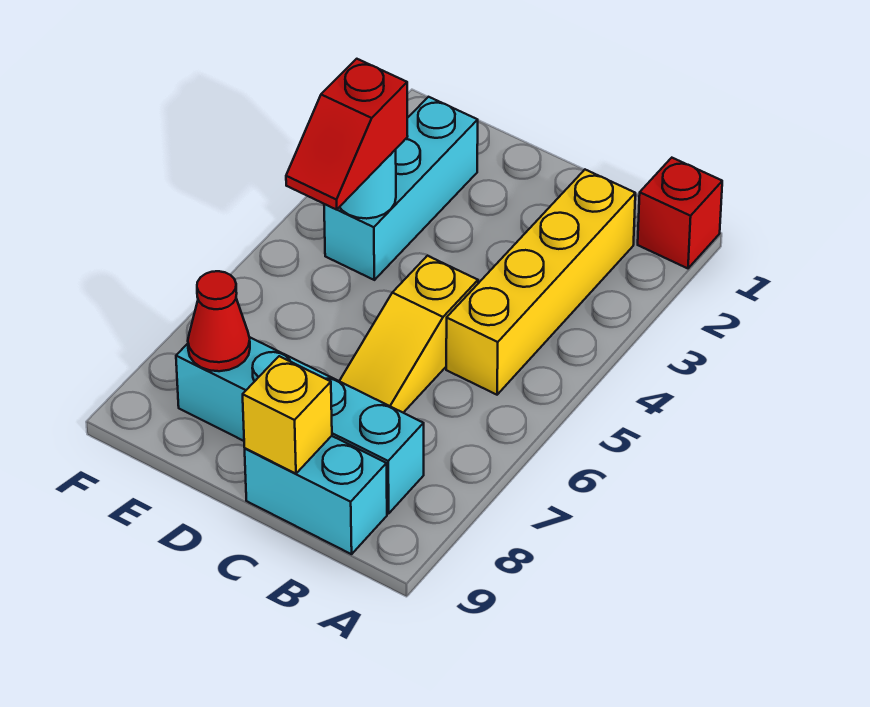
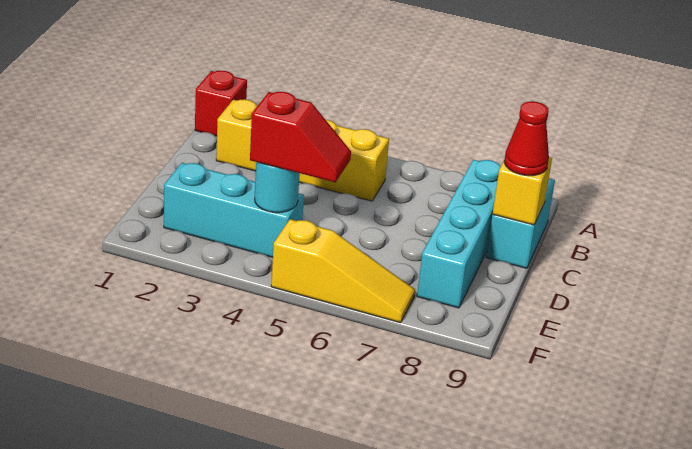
yellow slope C5:C7 level 1 top 5 -> yellow slope F5:F7 level 1 top 5
red cone E8 level 2 -> red cone C9 level 3

